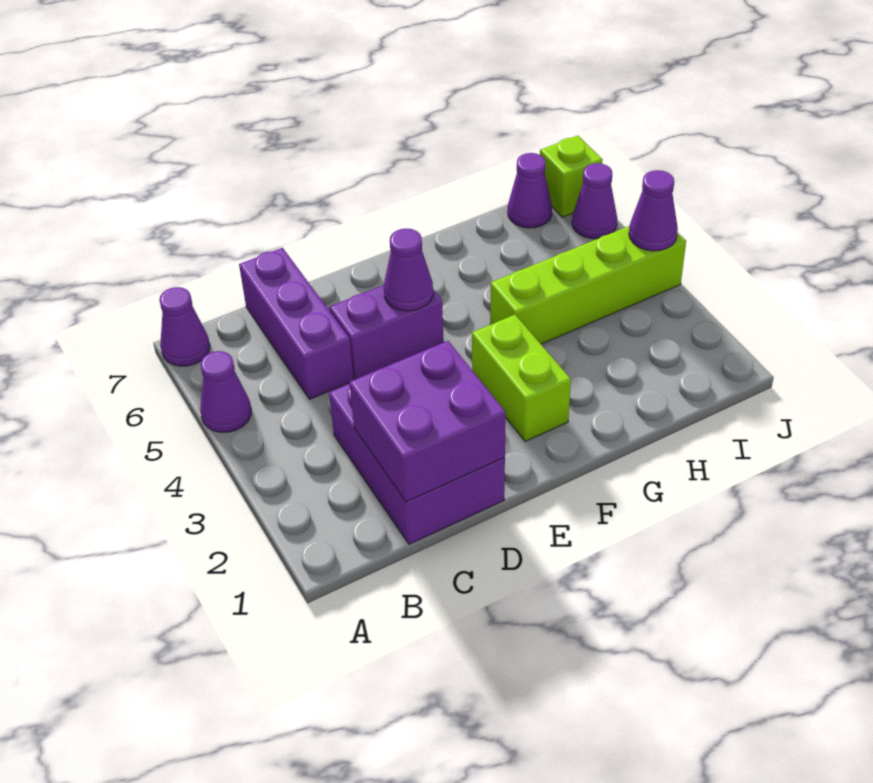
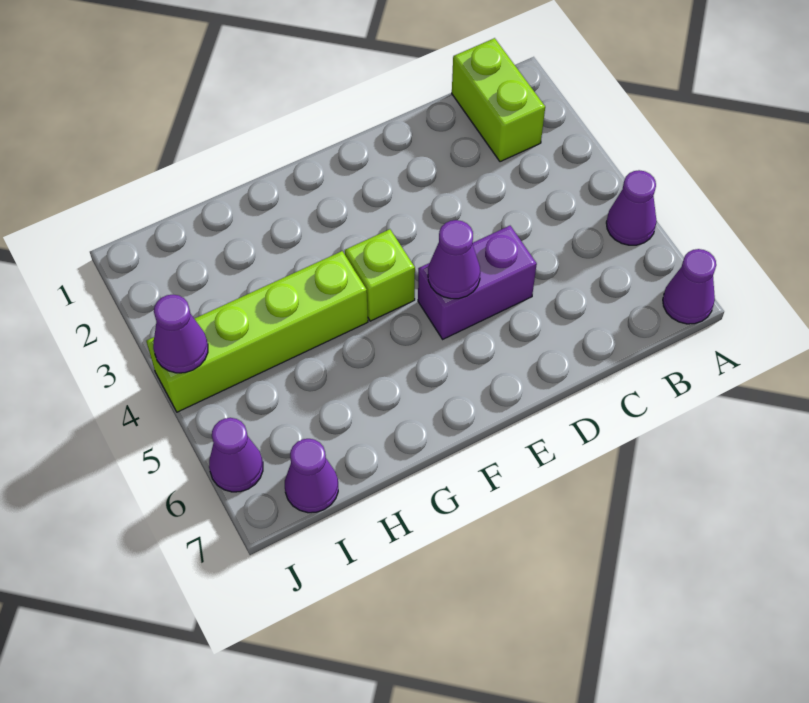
purple brick C1:D3 level 1 -> none
purple brick C1:D2 level 2 -> none
purple brick C5:C7 level 1 -> none
lime brick F2:F3 level 1 -> lime brick B1:B2 level 1
lime brick J7 level 1 -> lime brick F4 level 1

